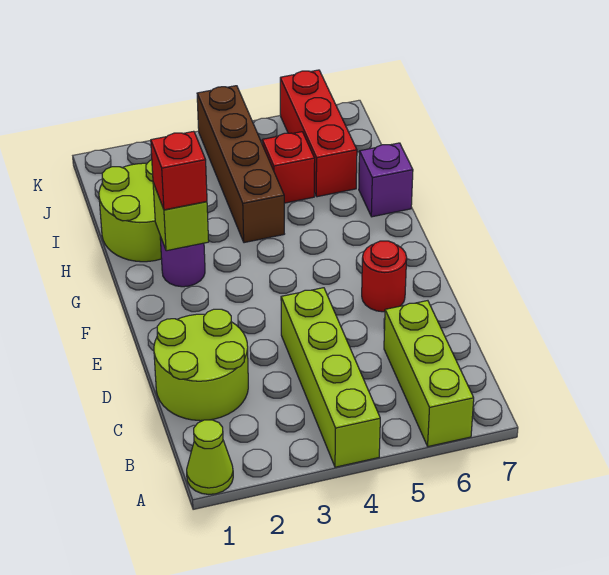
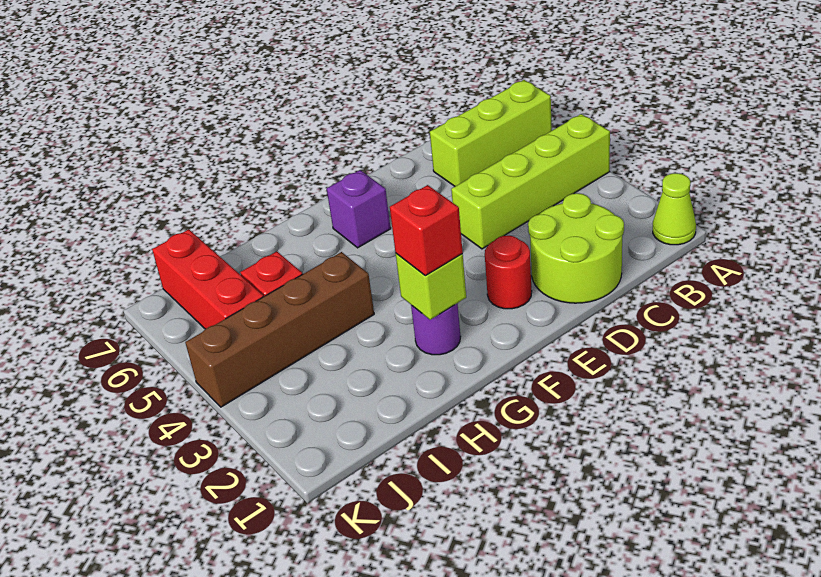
red round brick E6 level 1 -> red round brick E2 level 1
lime round brick H1:I2 level 1 -> none
purple brick H7 level 1 -> purple brick F6 level 1
red brick I6:K6 level 1 -> red brick J5:J7 level 1

